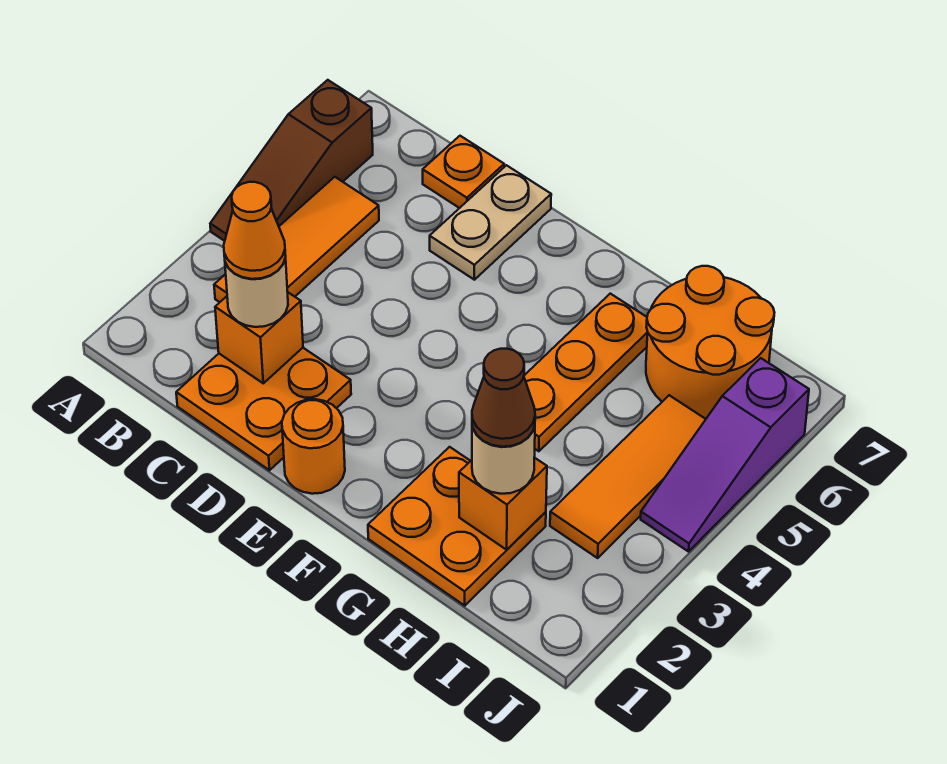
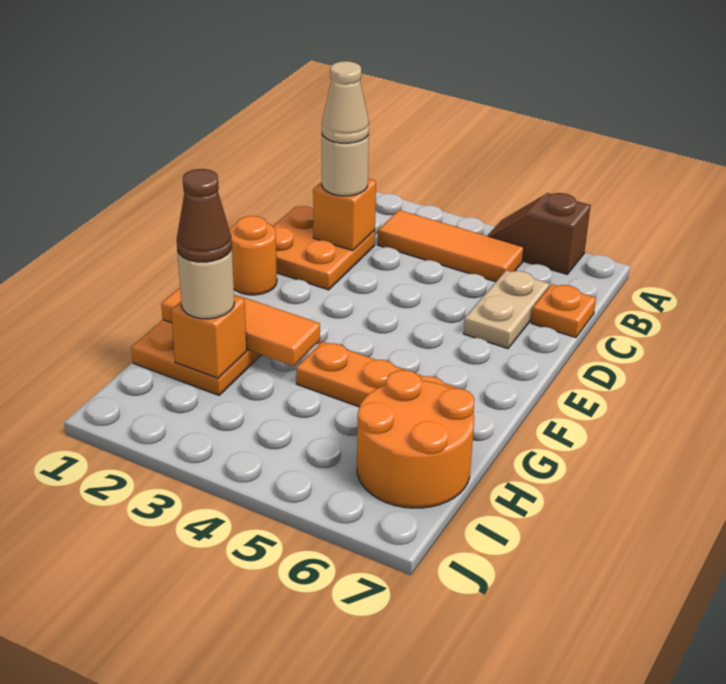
brown slope A4:A6 level 1 top 6 -> brown slope A5:A6 level 1 top 6
orange cone C2 level 4 -> tan cone C2 level 4
tan plate D6:D7 level 1 -> tan plate C6:D6 level 1
orange tile I3:I5 level 1 -> orange tile G1:G3 level 2
purple slope J4:J6 level 1 top 6 -> none

